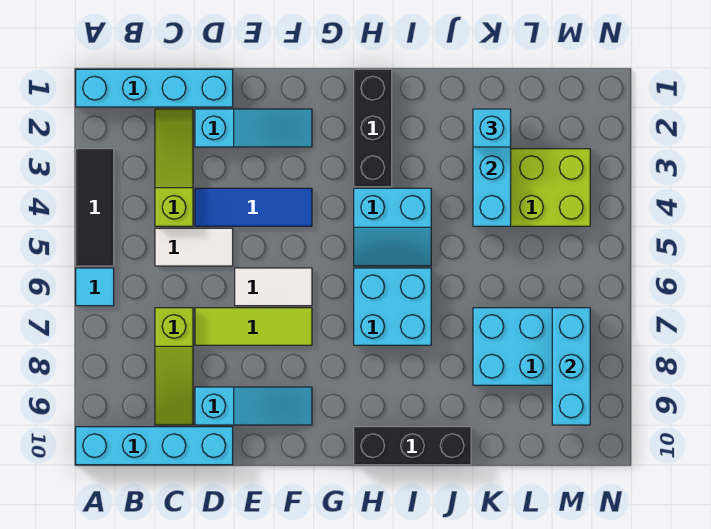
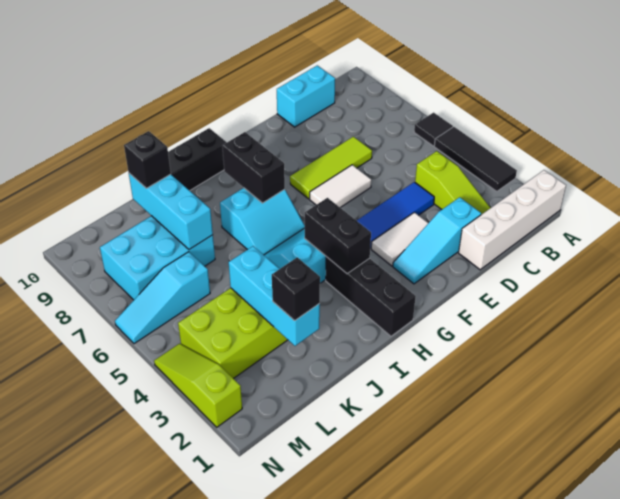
cyan brick A1:D1 level 1 -> white brick A1:D1 level 1
cyan tile A6 level 1 -> black tile A6 level 1
cyan brick A10:D10 level 1 -> cyan brick C10:D10 level 1
white tile C5:D5 level 1 -> white tile E3:F3 level 1
lime slope C7:C9 level 1 top 7 -> lime slope N2:N4 level 1 top 2
cyan slope D9:F9 level 1 top D -> cyan slope L6:N6 level 1 top L
none -> black brick H3:H4 level 2
cyan brick H6:I7 level 1 -> cyan slope H6:I7 level 1 top 7
none -> black brick H7:H8 level 2
cyan brick K2 level 3 -> black brick K2 level 3
none -> black brick K9 level 3
cyan brick M7:M9 level 2 -> cyan brick K7:K9 level 2

